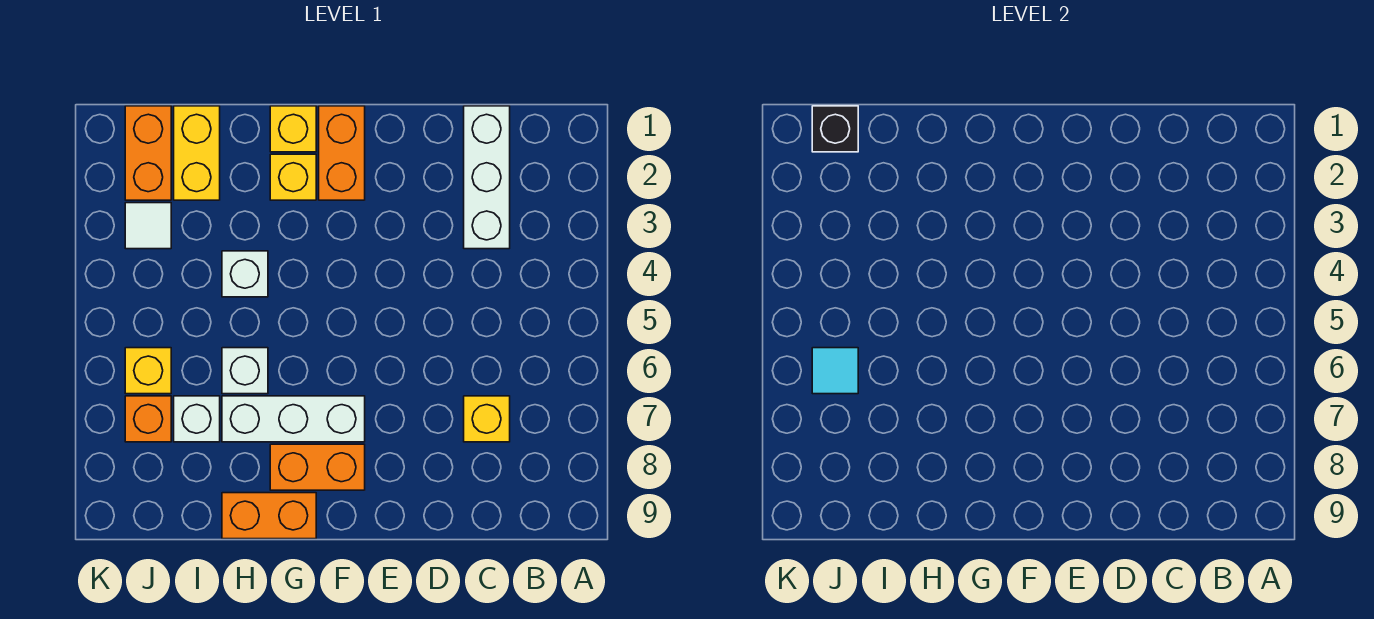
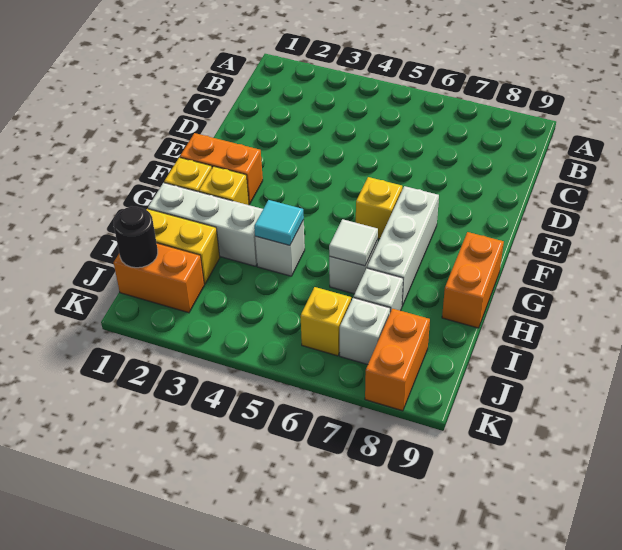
white brick C1:C3 level 1 -> white brick H1:H3 level 1
yellow brick C7 level 1 -> yellow brick F6 level 1
orange brick F8:G8 level 1 -> orange brick J8:K8 level 1
black brick J1 level 2 -> black round brick J1 level 2
white tile J3 level 1 -> white tile H6 level 2
cyan tile J6 level 2 -> cyan tile H4 level 2
orange brick J7 level 1 -> white brick J7 level 1

